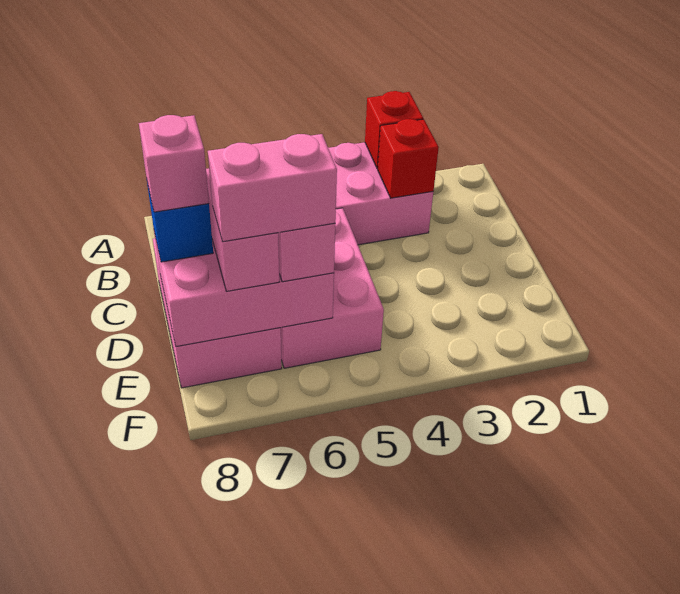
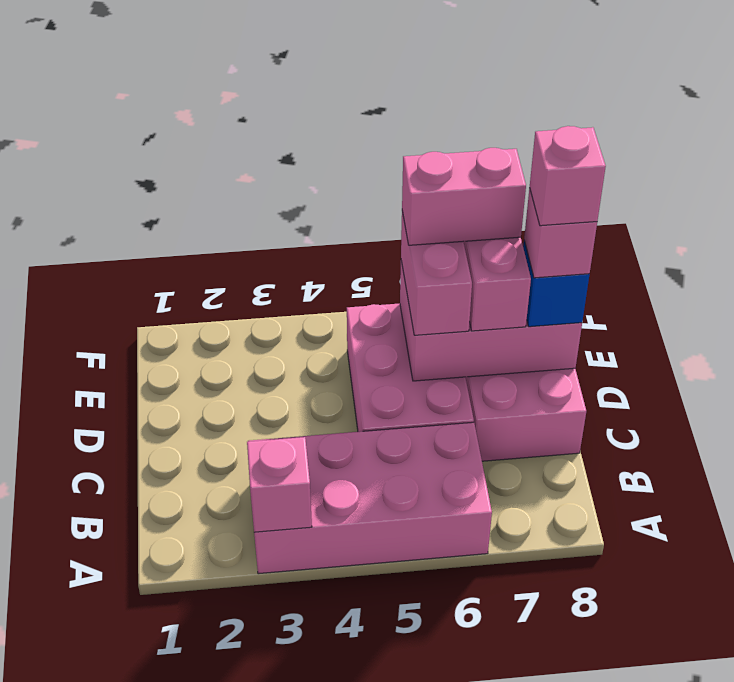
red brick A3 level 2 -> pink brick A3 level 2
red brick B3 level 2 -> none
none -> pink brick D8 level 5

